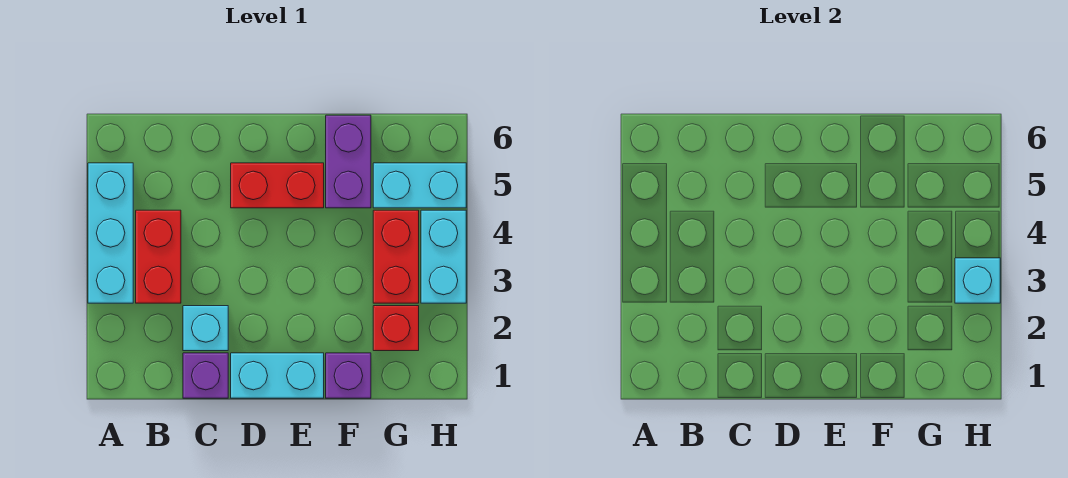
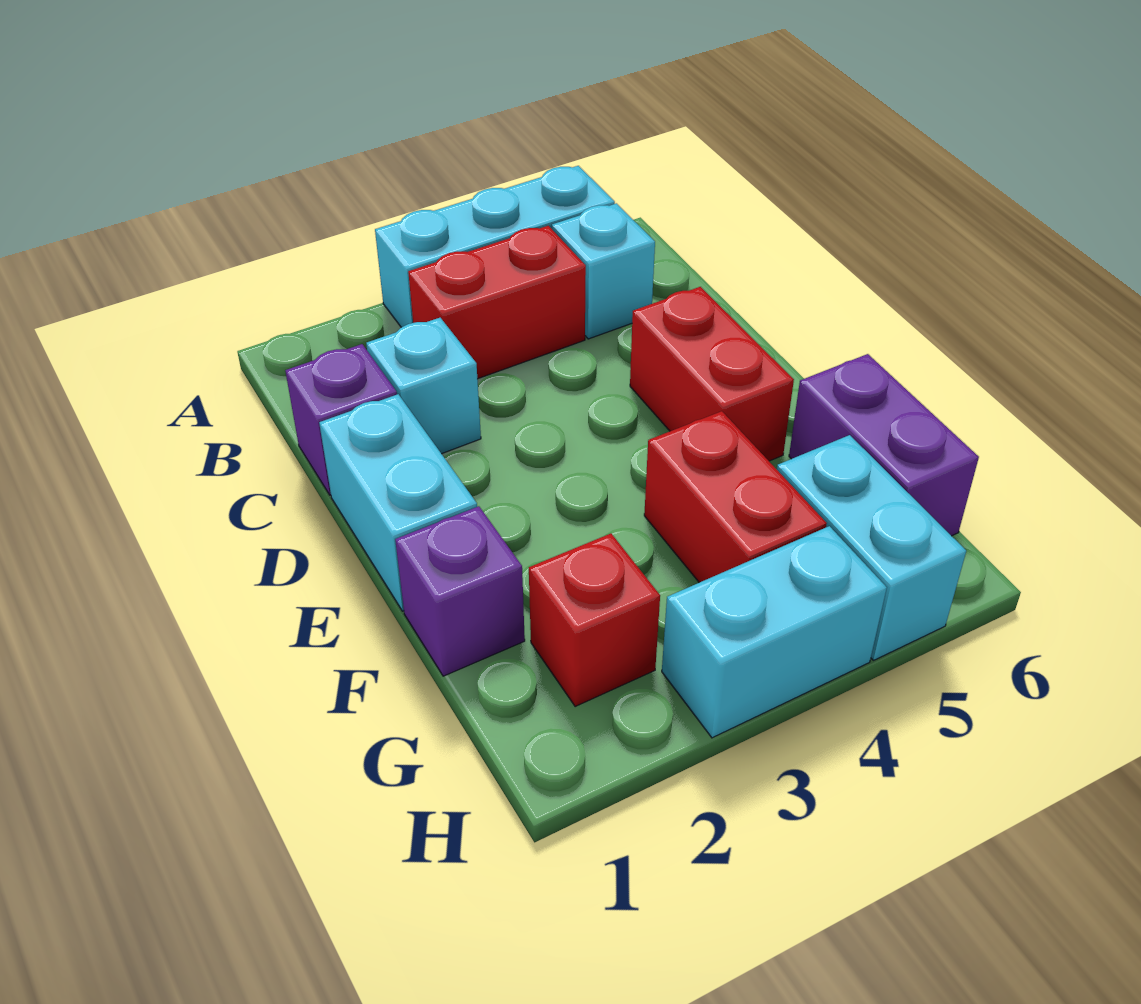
purple brick F5:F6 level 1 -> purple brick F6:G6 level 1
red brick G3:G4 level 1 -> red brick F4:G4 level 1
cyan brick H3 level 2 -> cyan brick B5 level 1

